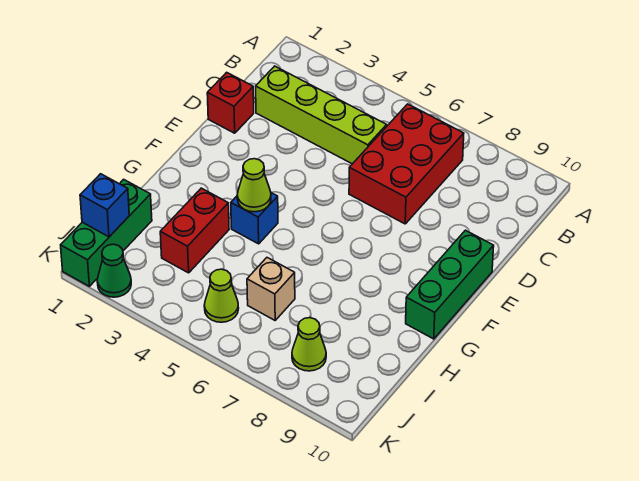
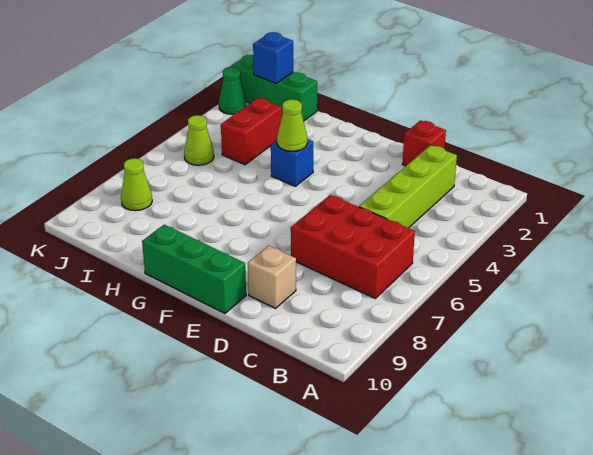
red brick H3:I3 level 1 -> red brick I3:I4 level 1
tan brick I6 level 1 -> tan brick D9 level 1

